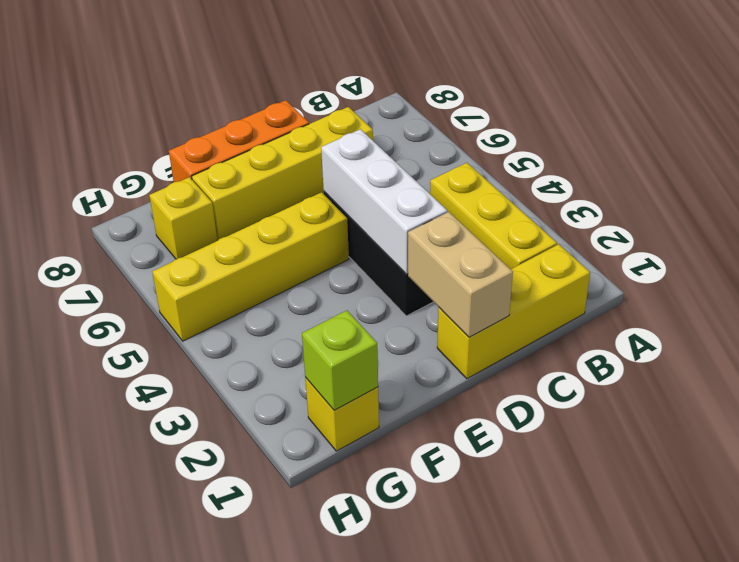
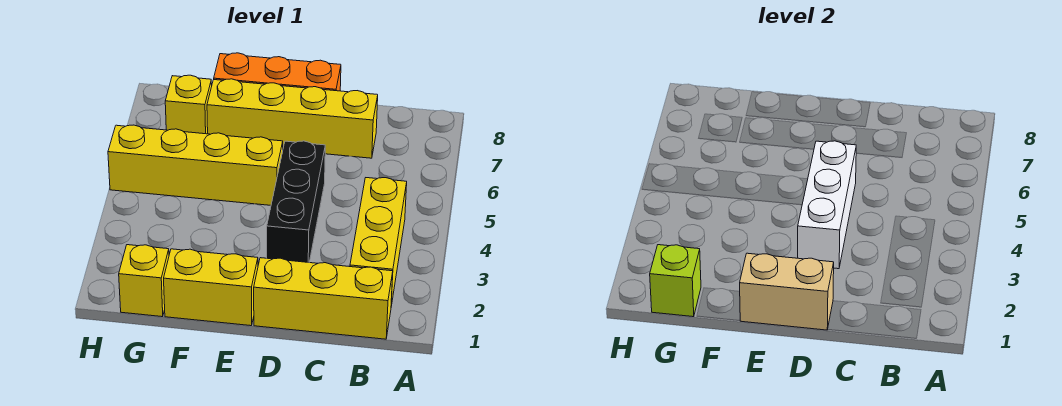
tan brick D1:D2 level 2 -> tan brick D1:E1 level 2
none -> yellow brick E1:F1 level 1

